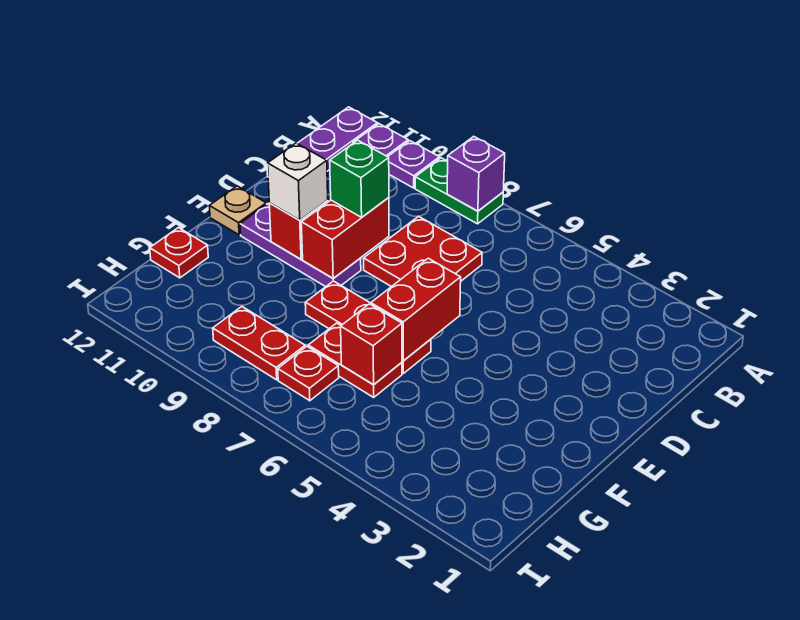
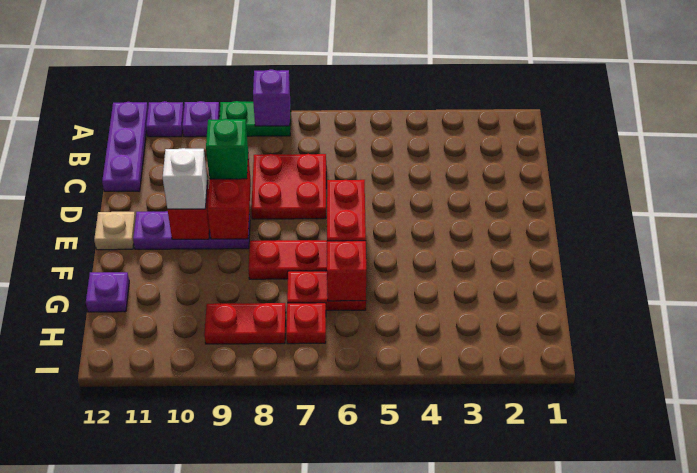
red plate G12 level 1 -> purple plate G12 level 1

